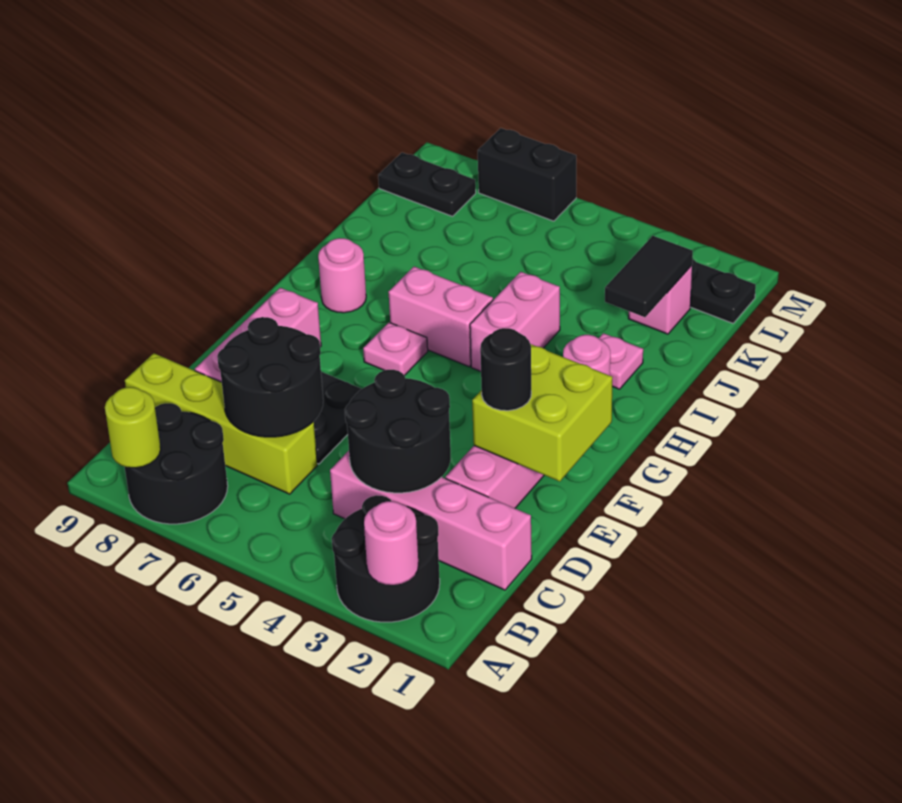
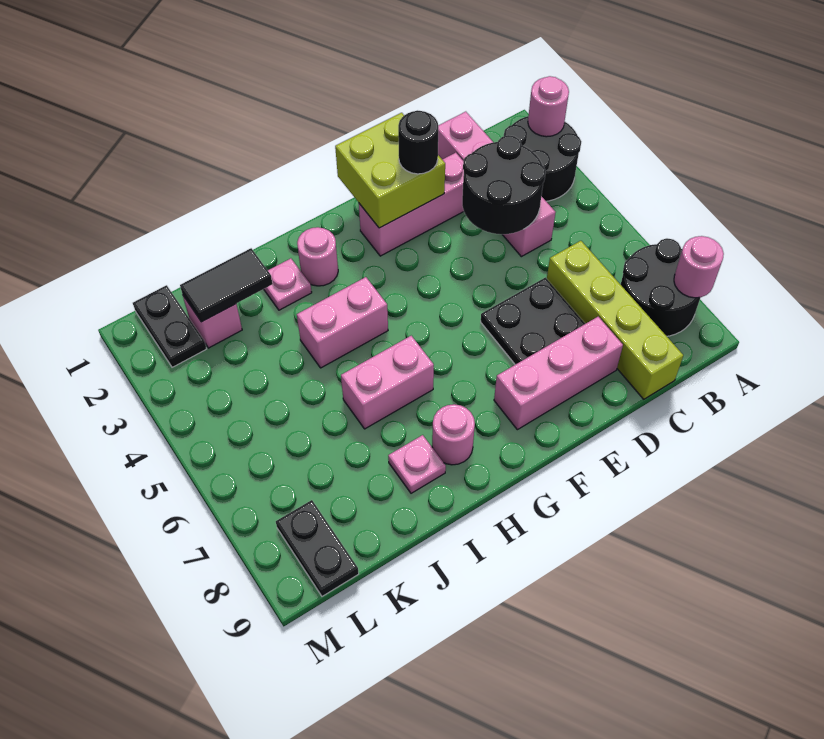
lime round brick A8 level 2 -> pink round brick A8 level 2
black round brick C6:D7 level 2 -> none
pink plate G6 level 1 -> pink plate I8 level 1
pink brick H5:H6 level 1 -> pink brick H6:I6 level 1
black brick M6:M7 level 1 -> none

